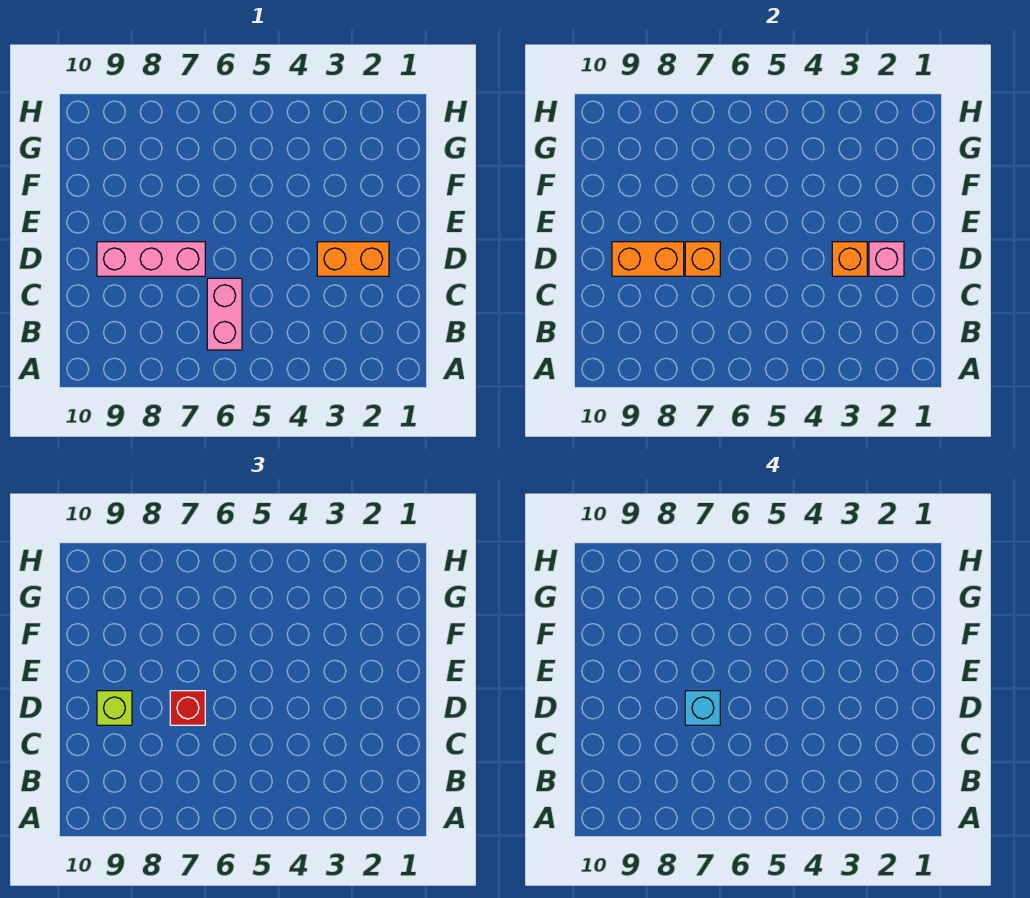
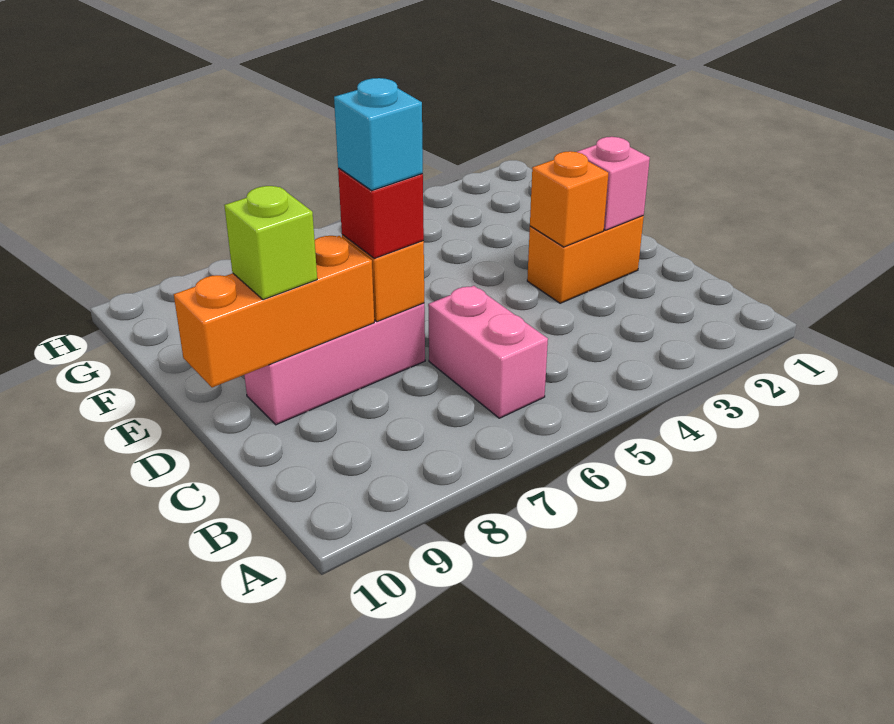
orange brick D8:D9 level 2 -> orange brick D8:D10 level 2

